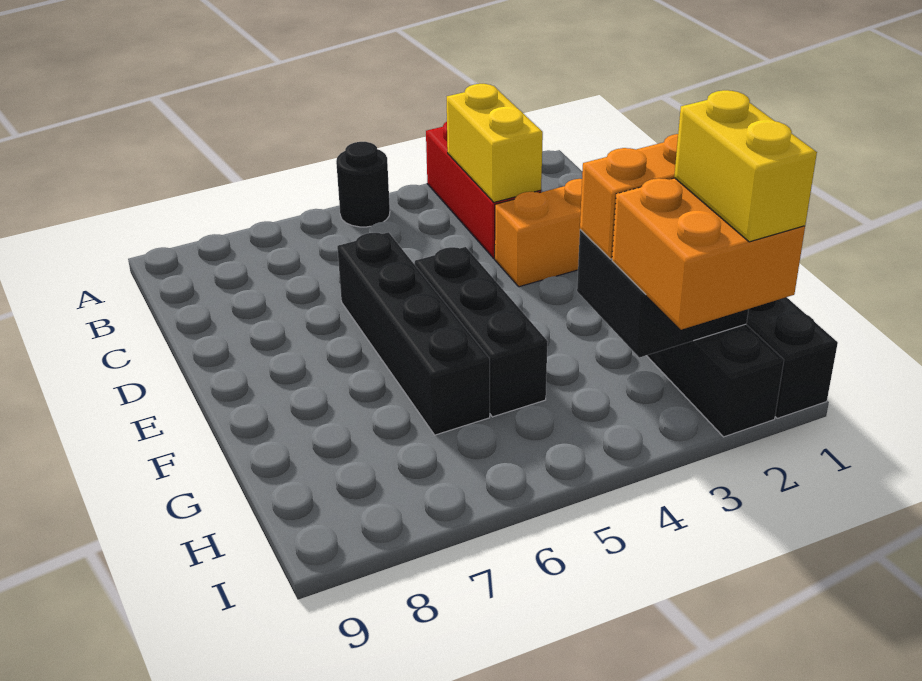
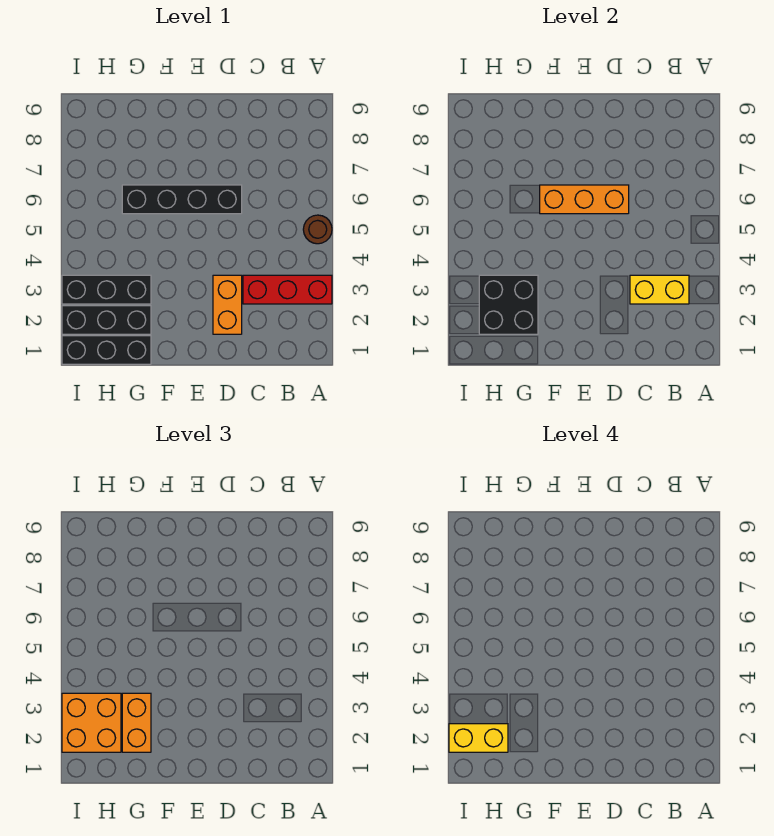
black round brick A5 level 1 -> brown round brick A5 level 1
none -> orange brick D6:F6 level 2
black brick E5:G5 level 1 -> black brick G3:I3 level 1

